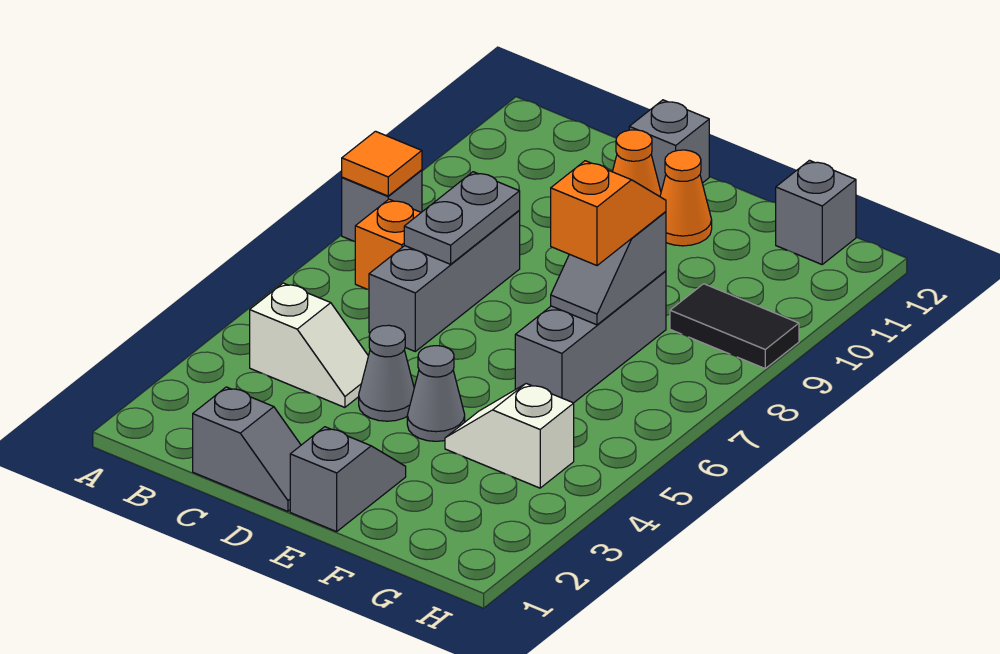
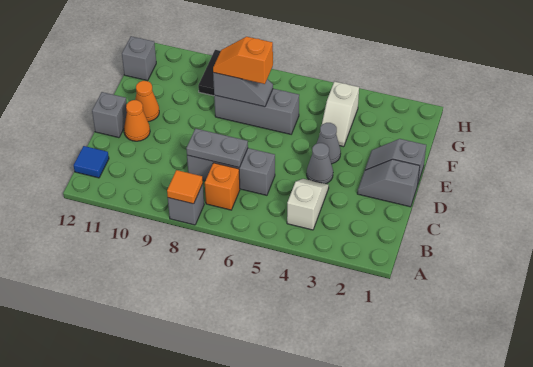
none -> blue tile B12 level 1
grey slope C1:D1 level 1 top C -> grey slope D1:D2 level 1 top 1

